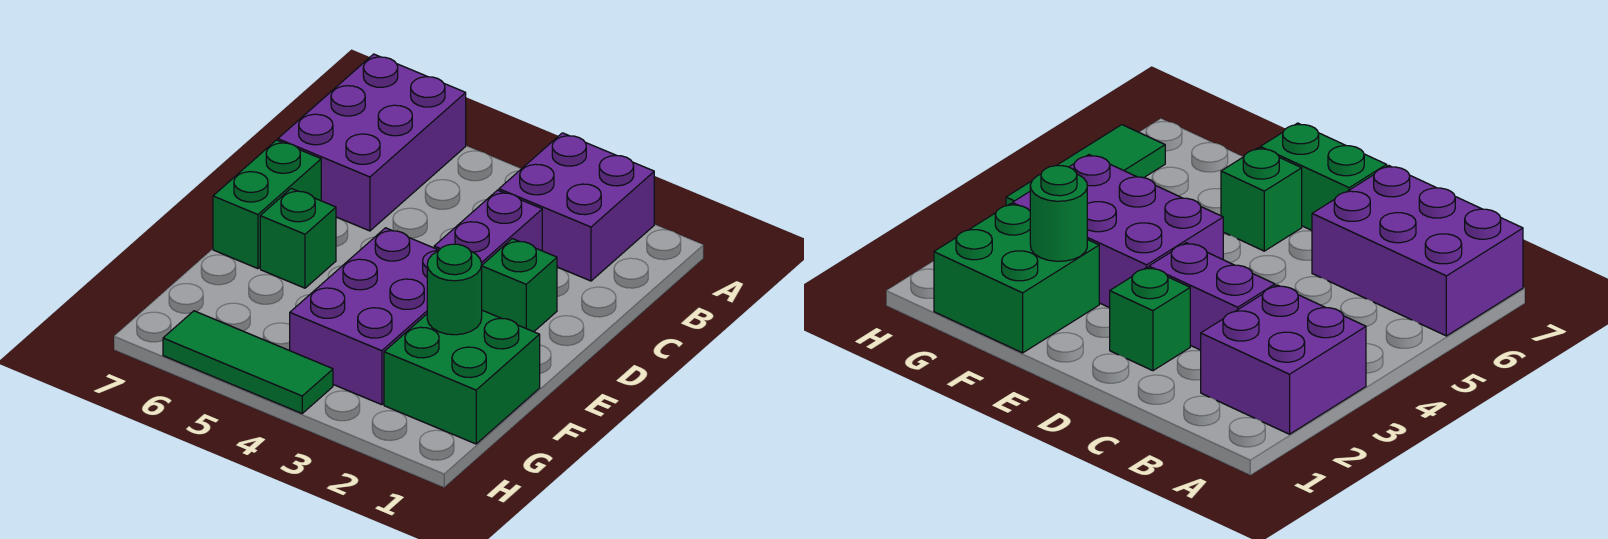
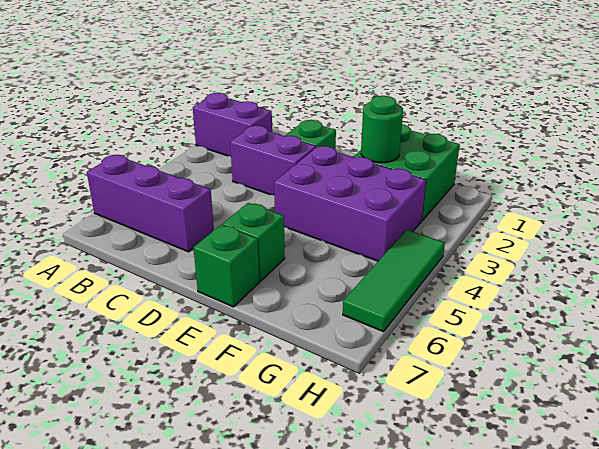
purple brick A2:B3 level 1 -> purple brick A2:B2 level 1
purple brick A6:C7 level 1 -> purple brick A6:C6 level 1
green brick D7:E7 level 1 -> green brick E7 level 1

